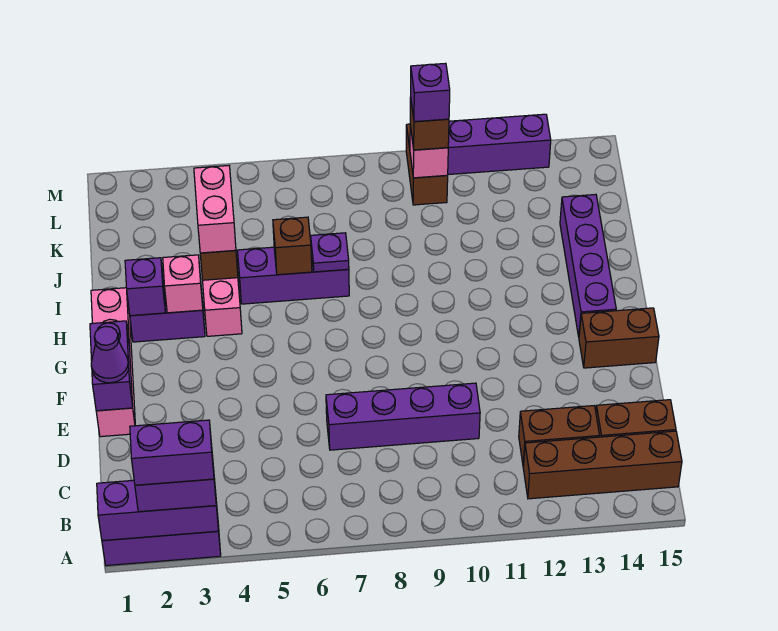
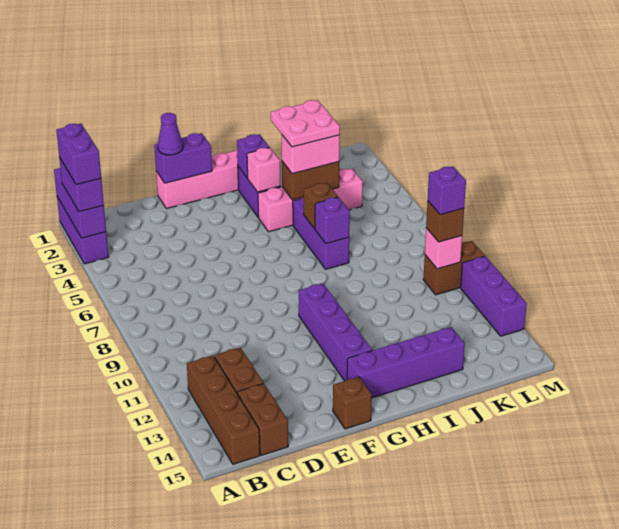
purple brick D7:D10 level 1 -> purple brick G10:G13 level 1
brown brick F14:F15 level 1 -> brown brick F15 level 1
none -> pink plate I3:J4 level 4
purple plate I7 level 2 -> purple brick I7 level 2

